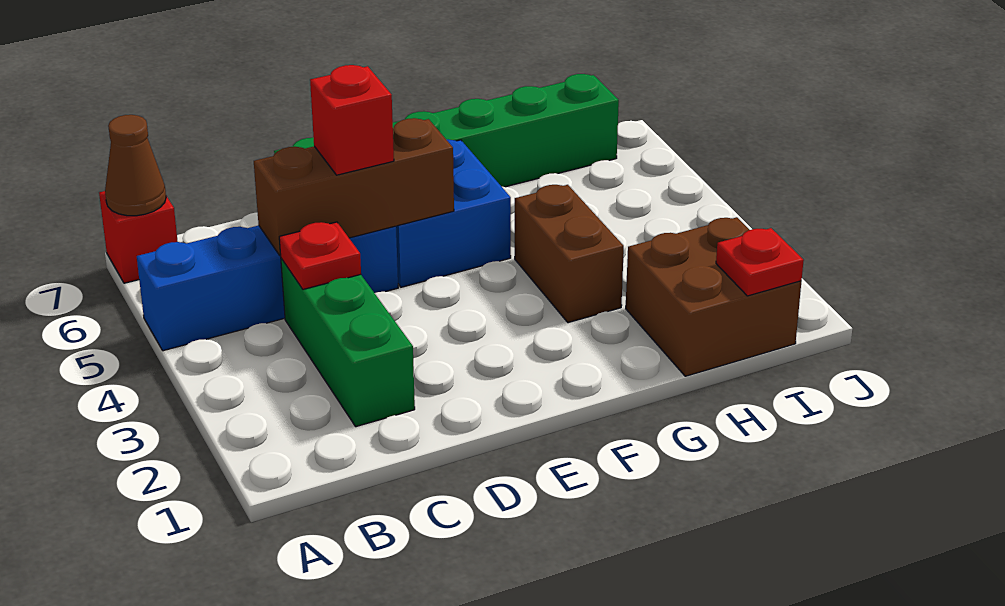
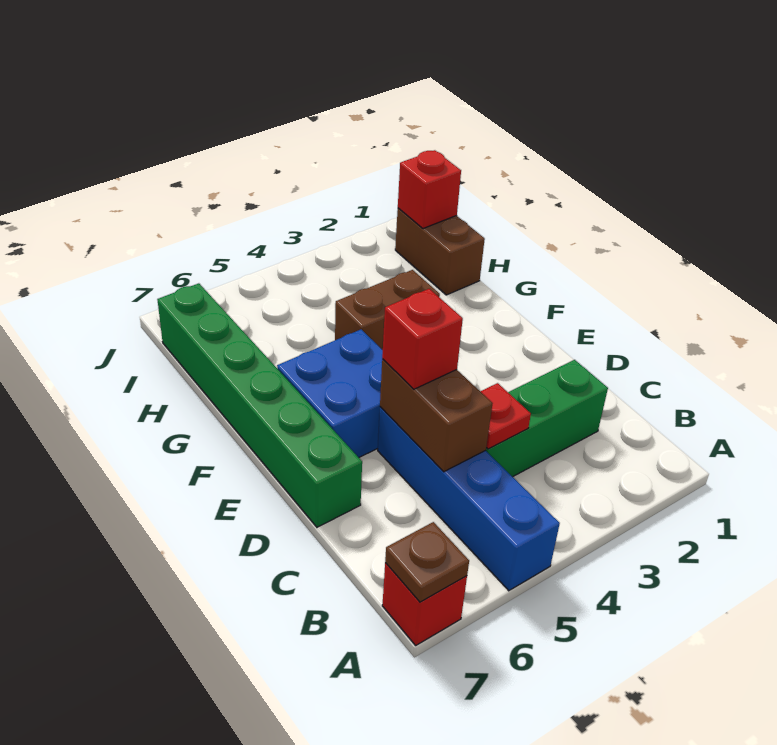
brown cone A7 level 2 -> brown plate A7 level 2
brown brick C5:E5 level 2 -> brown brick C5:D5 level 2
brown brick H1:I2 level 1 -> brown brick H1:I1 level 1
red plate I1 level 2 -> red brick I1 level 2

